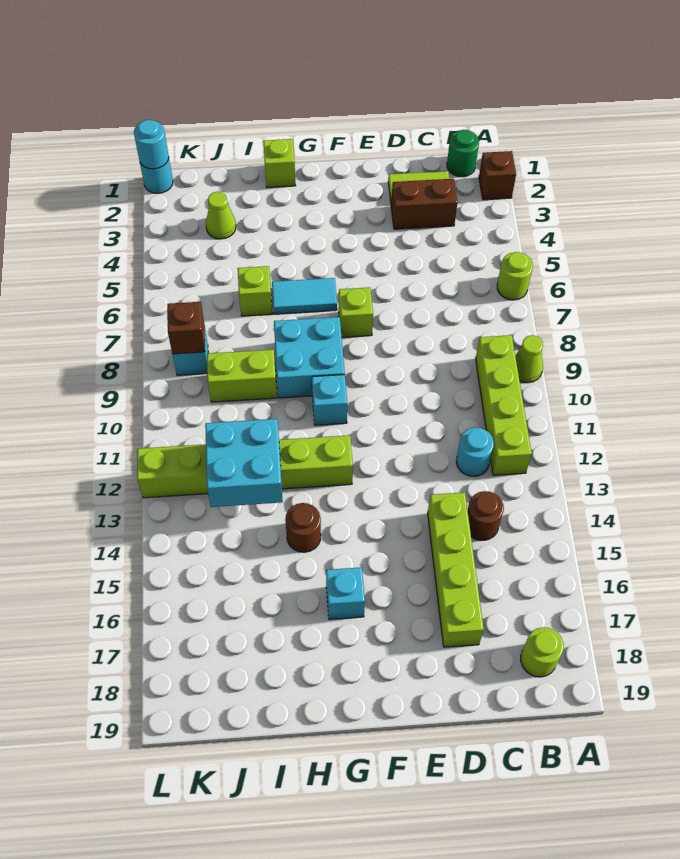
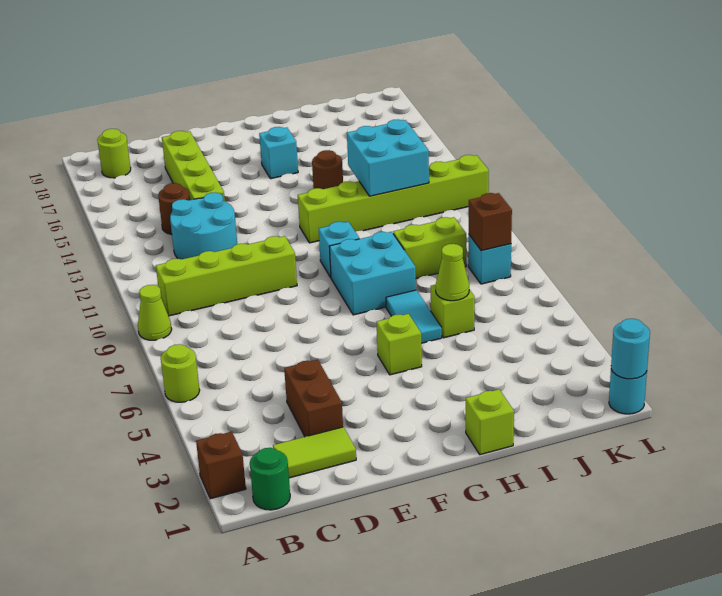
lime brick B9:B12 level 1 -> lime brick B10:E10 level 1
brown brick C3:D3 level 1 -> brown brick D3:D4 level 1
cyan round brick C12 level 1 -> cyan round brick C12:D13 level 1
lime brick F7 level 1 -> lime brick G5 level 1
cyan tile G6:H6 level 1 -> cyan tile H6:H7 level 1
lime cone J3 level 1 -> lime cone I6 level 2

